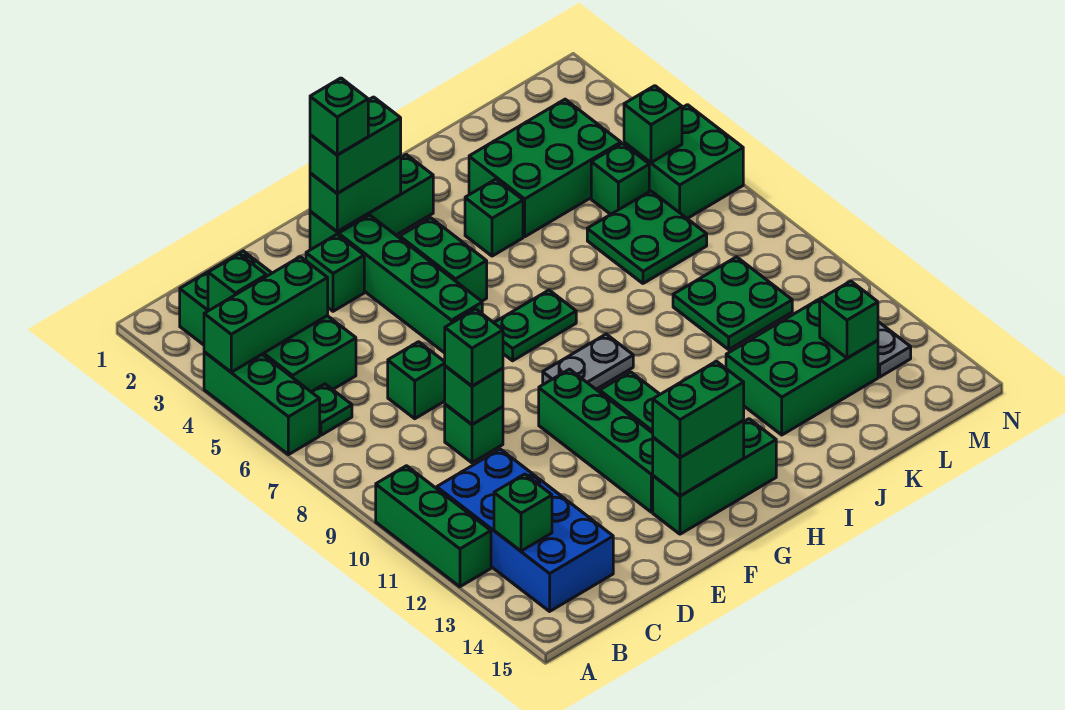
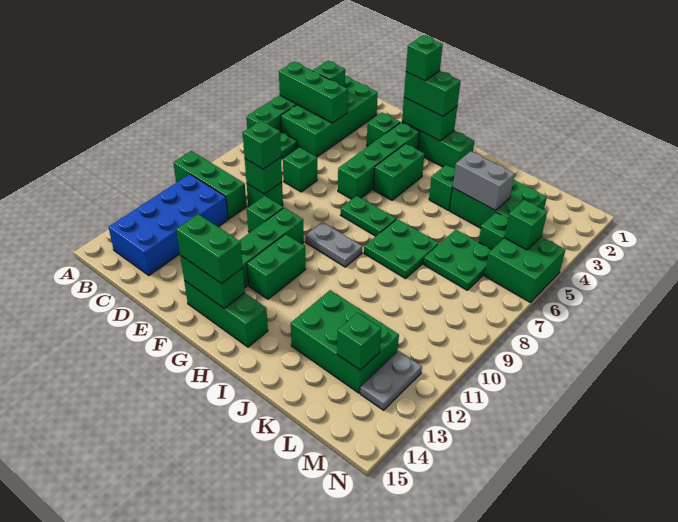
green brick A10:A12 level 1 -> green brick A10:C10 level 1
green brick B13 level 2 -> green brick E10 level 1
none -> grey brick J4:K4 level 2
green plate K9:L10 level 1 -> green plate I7:J8 level 1

